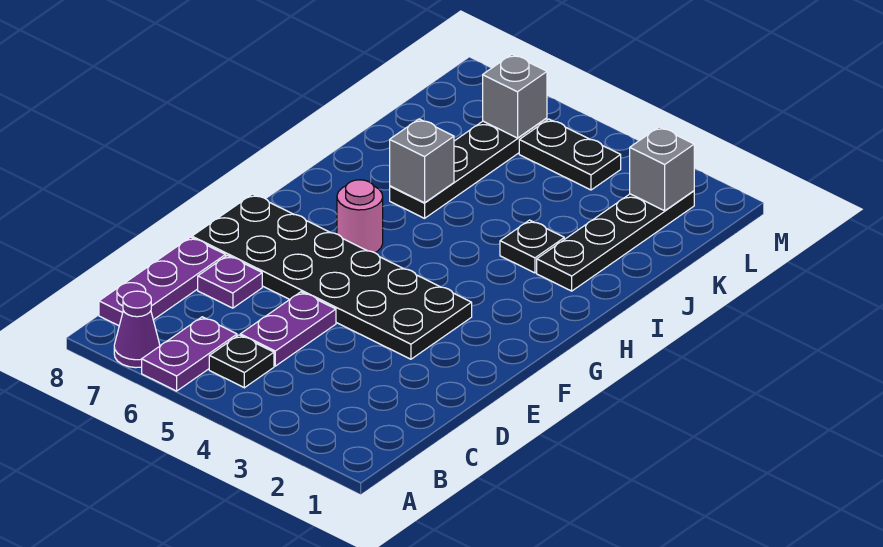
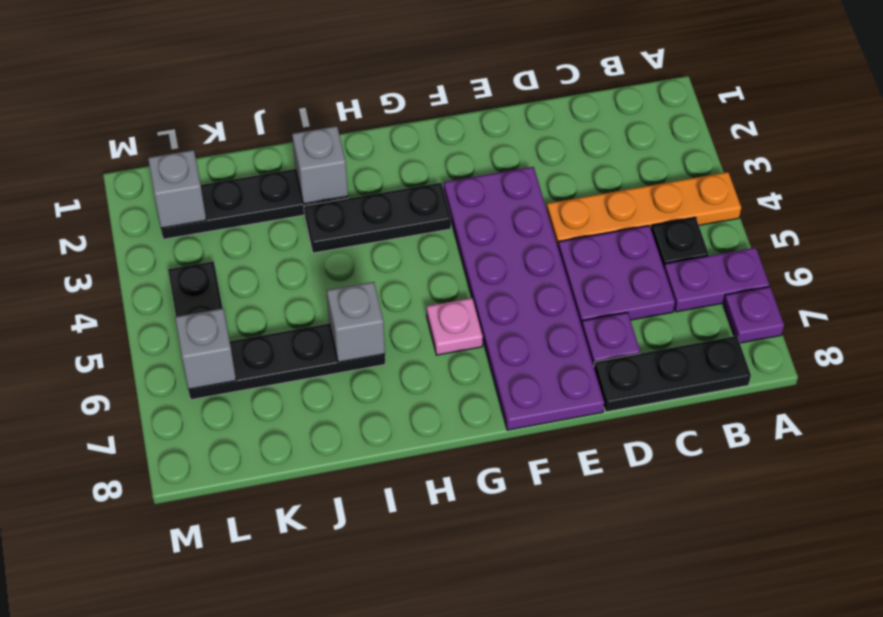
none -> orange plate A4:D4 level 1
purple cone A7 level 1 -> purple plate A7 level 1
purple plate B8:D8 level 1 -> black plate B8:D8 level 1
purple plate C5:D5 level 1 -> purple plate C5:D6 level 1
black plate E3:F8 level 1 -> purple plate E3:F8 level 1
pink round brick G6 level 1 -> pink plate G6 level 1
none -> grey brick I2 level 2
black plate I3 level 1 -> black plate G3:I3 level 1

